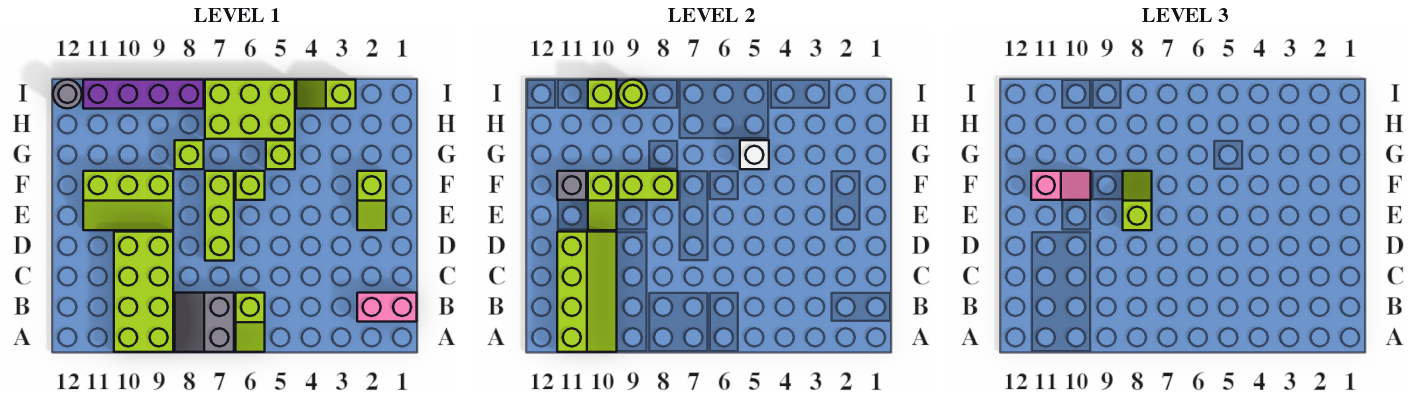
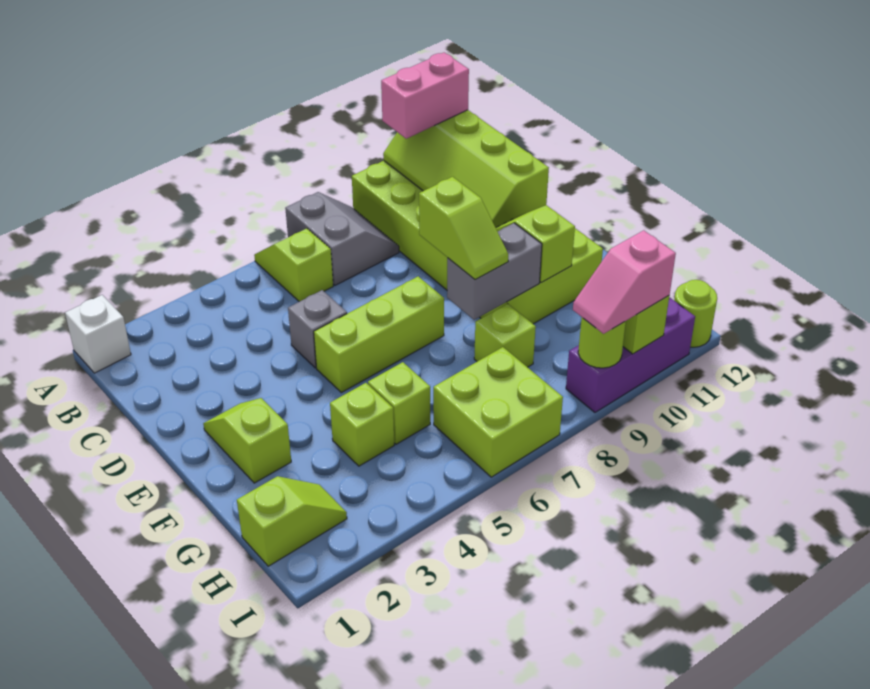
pink brick B1:B2 level 1 -> pink brick A10:A11 level 3
lime brick D7:F7 level 1 -> lime brick E5:E7 level 1
lime brick F6 level 1 -> lime brick G4 level 1
lime brick F8:F9 level 2 -> grey brick F8:F9 level 2
pink slope F10:F11 level 3 top 11 -> pink slope I9:I10 level 3 top 10
grey brick F11 level 2 -> grey brick D5 level 1
white brick G5 level 2 -> white brick A1 level 1
lime brick H5:I7 level 1 -> lime brick H6:I7 level 1
lime slope I3:I4 level 1 top 3 -> lime slope H1:H2 level 1 top 1
purple brick I8:I11 level 1 -> purple brick I9:I11 level 1
grey round brick I12 level 1 -> lime round brick I12 level 1

